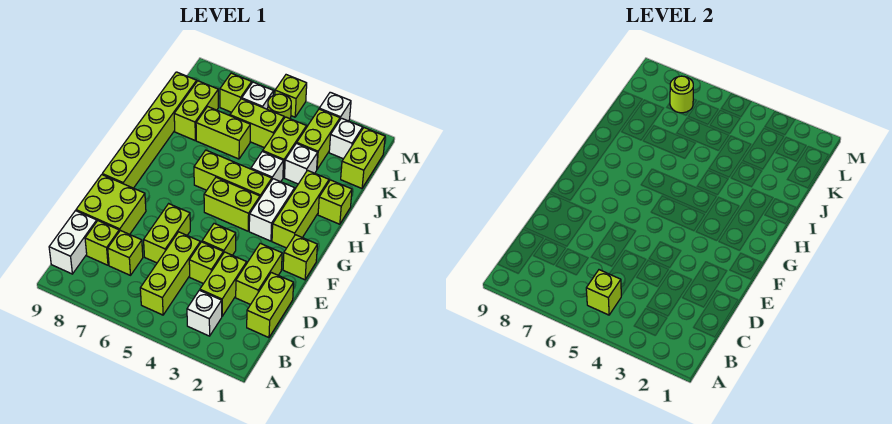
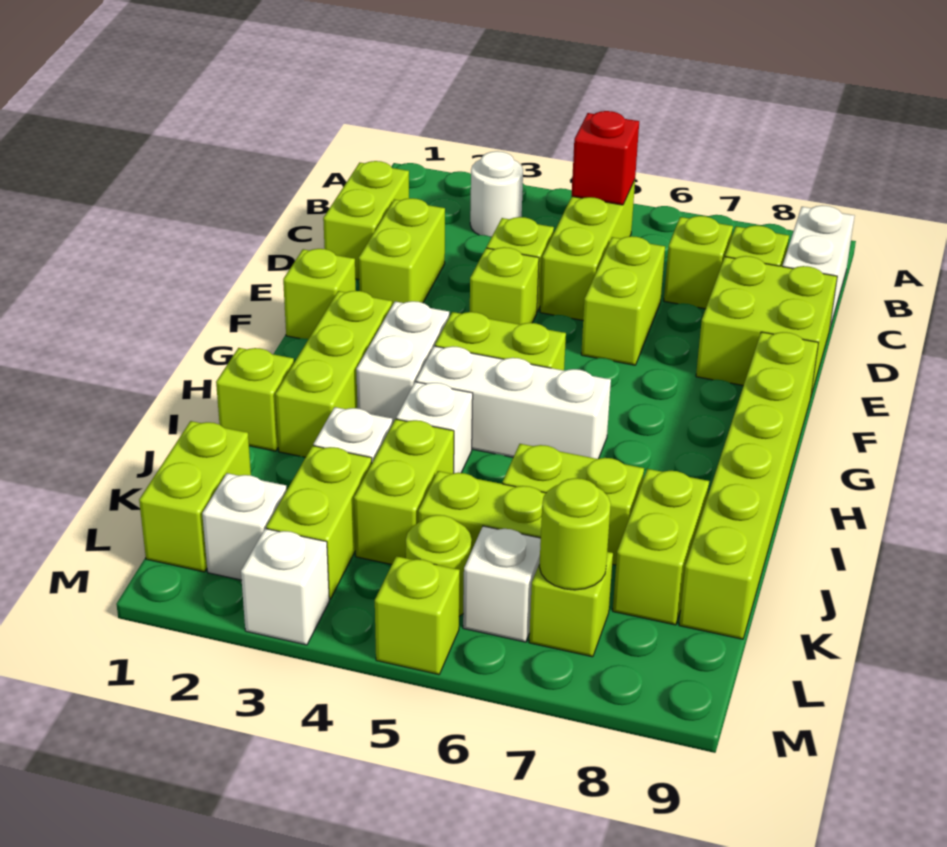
white brick B3 level 1 -> white round brick B3 level 1
lime brick B5 level 2 -> red brick B5 level 2
lime brick C3:D3 level 1 -> none
lime brick H4:H6 level 1 -> white brick H4:H6 level 1

